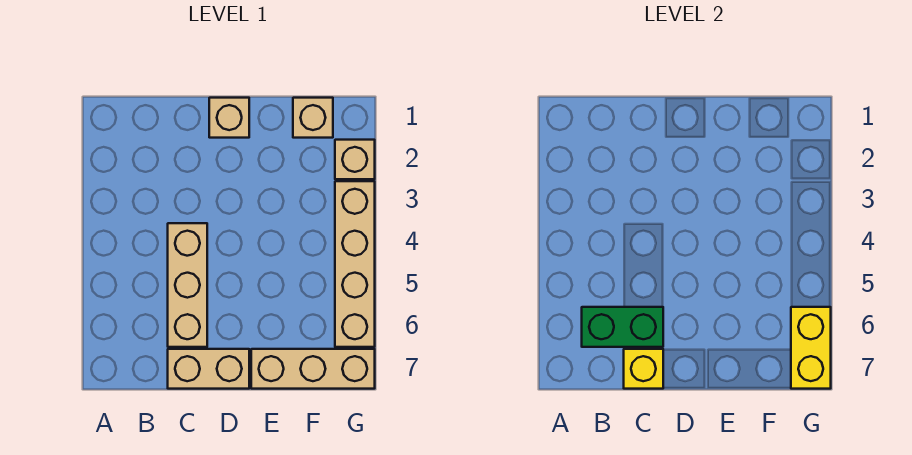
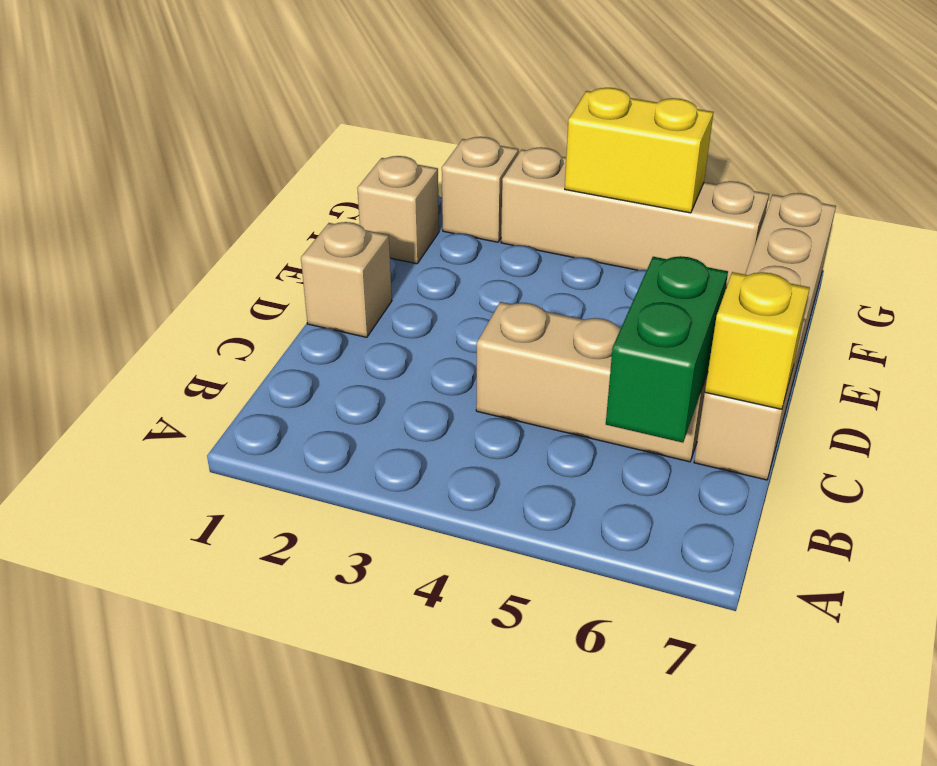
yellow brick G6:G7 level 2 -> yellow brick G4:G5 level 2

